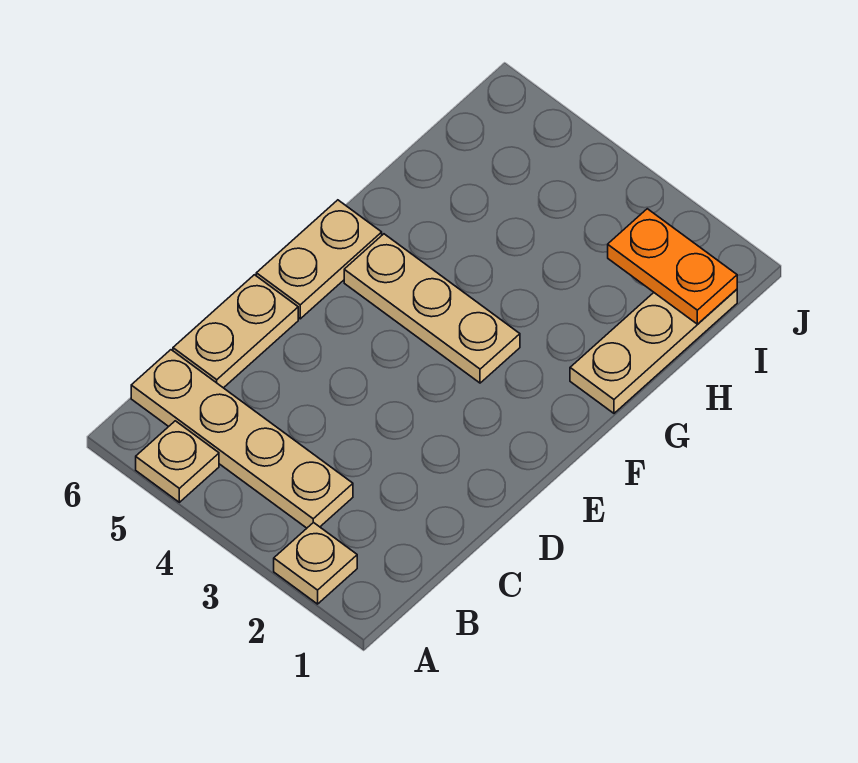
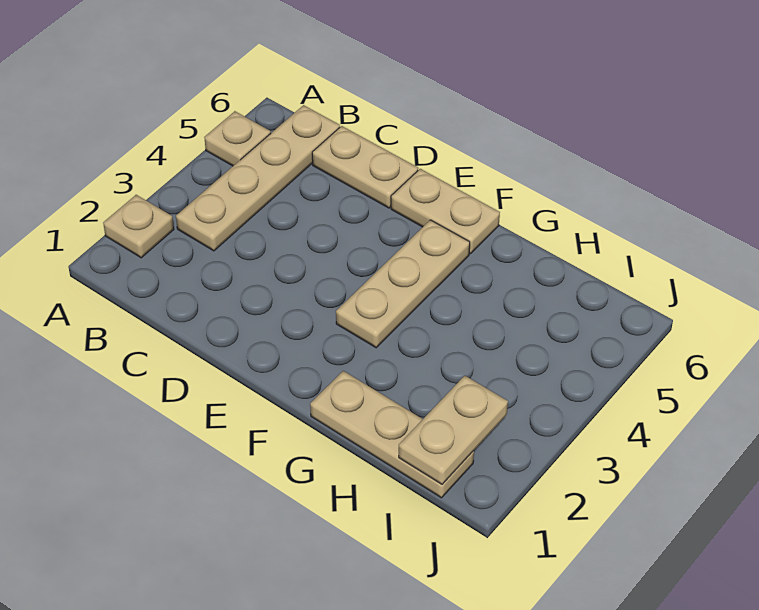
orange plate I1:I2 level 2 -> tan plate I1:I2 level 2

